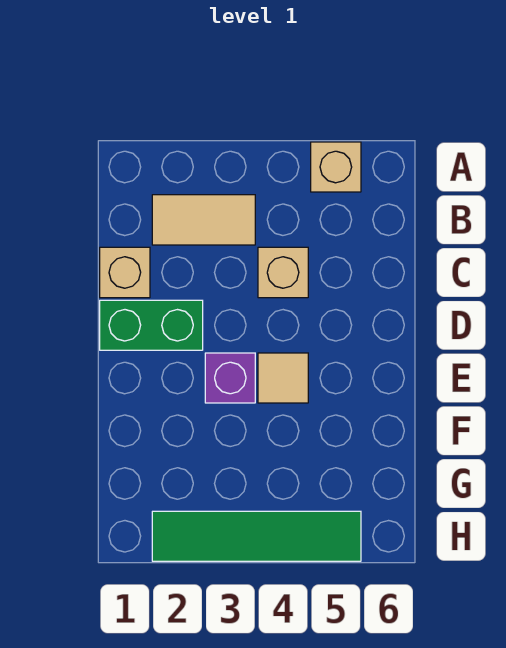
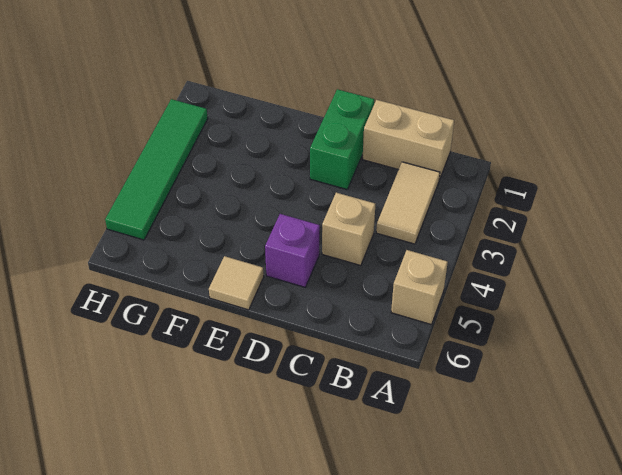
tan brick C1 level 1 -> tan brick B1:C1 level 1
purple brick E3 level 1 -> purple brick D5 level 1
tan tile E4 level 1 -> tan tile E6 level 1

